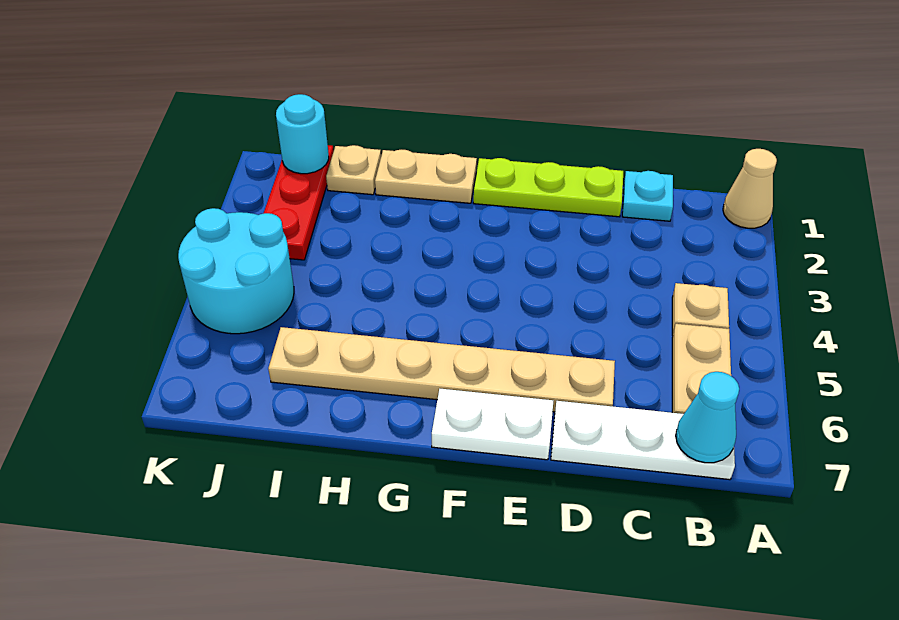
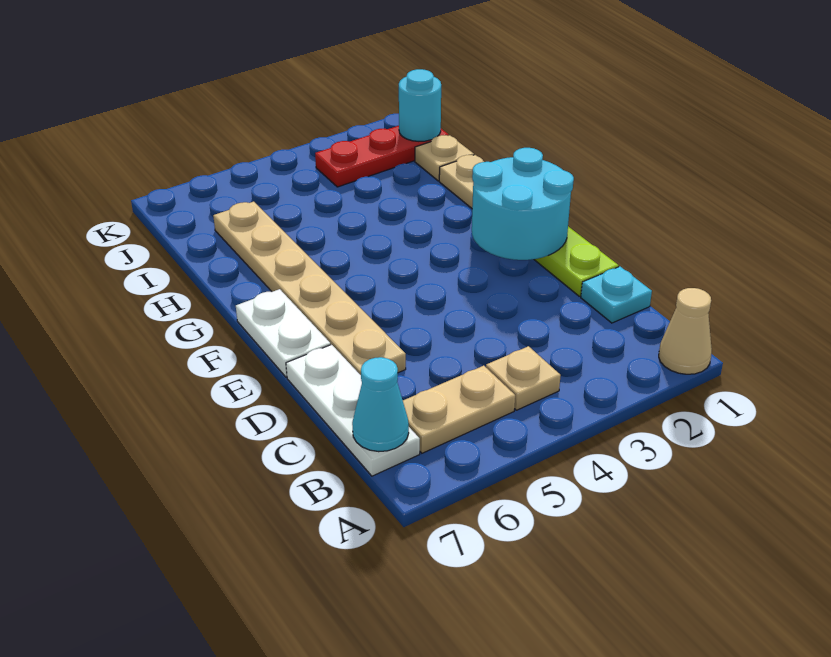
cyan round brick J4:K5 level 1 -> cyan round brick E1:F2 level 2

